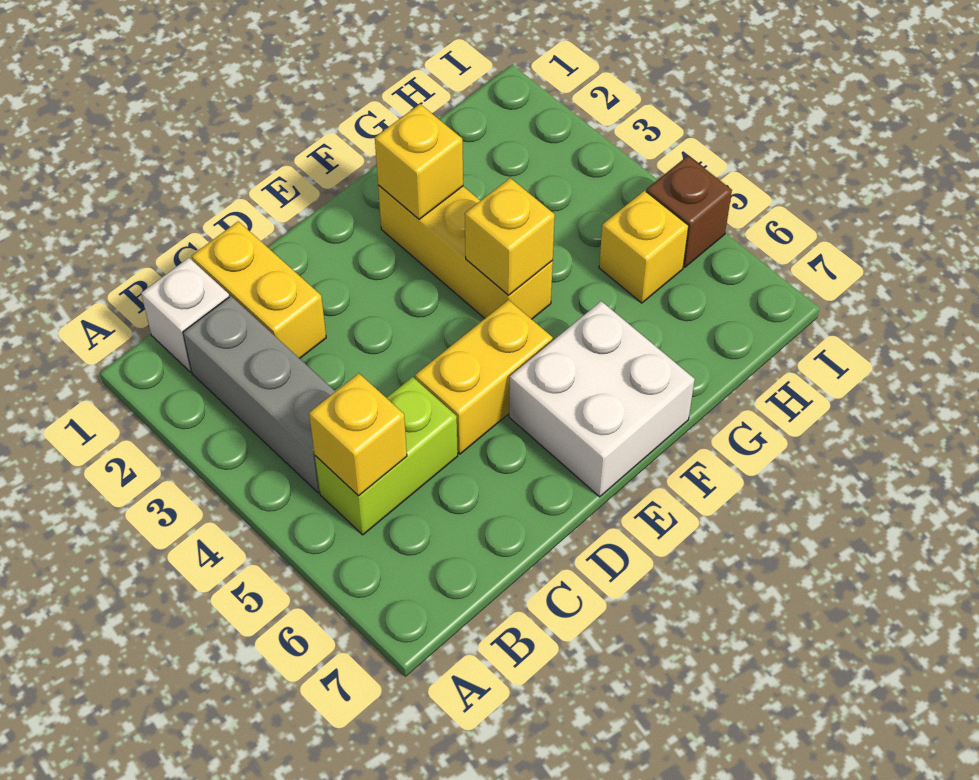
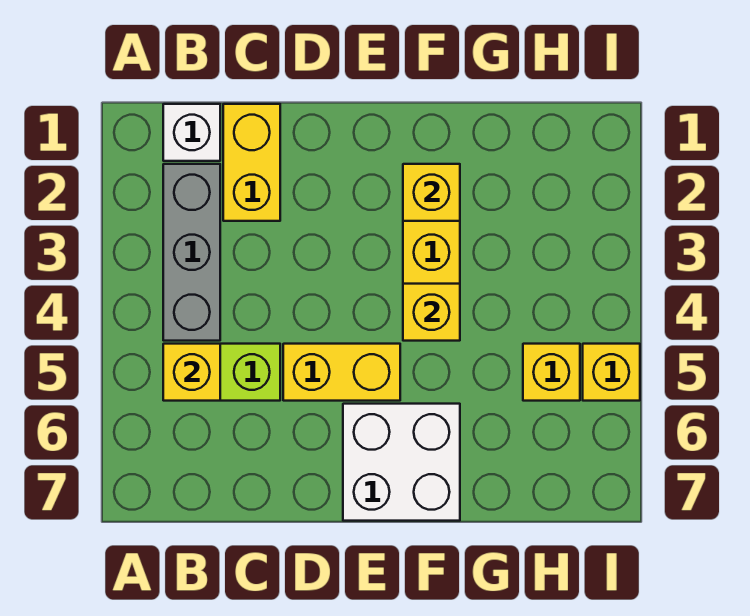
brown brick I5 level 1 -> yellow brick I5 level 1

